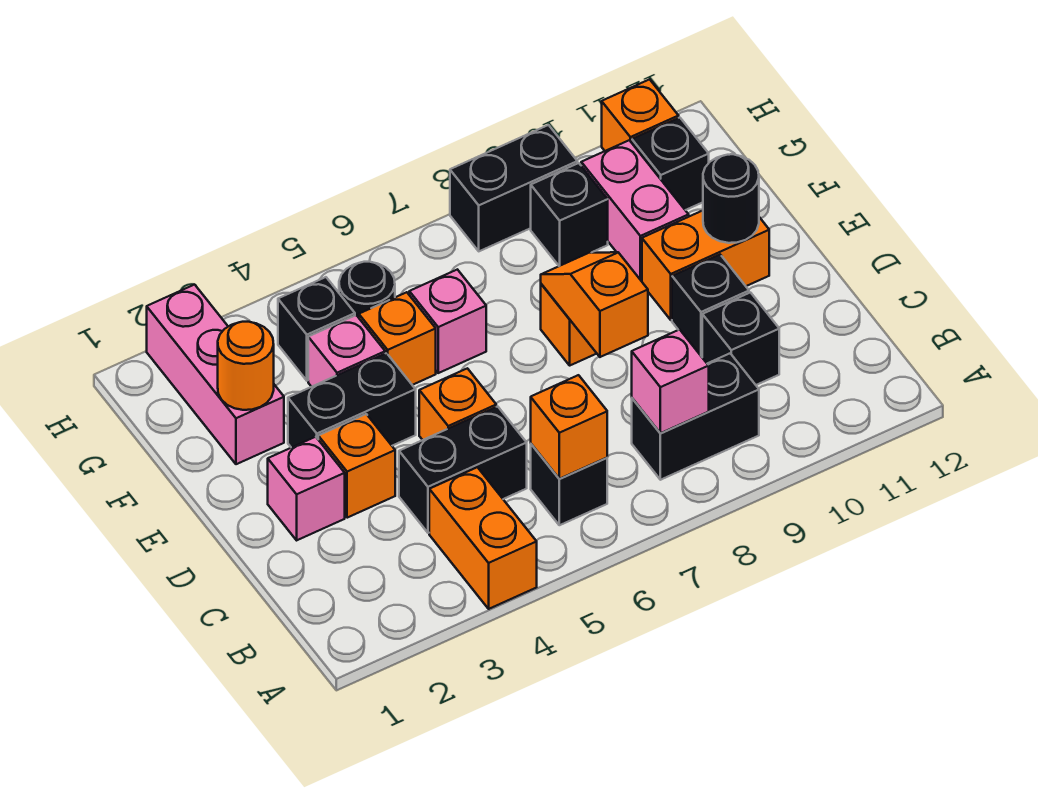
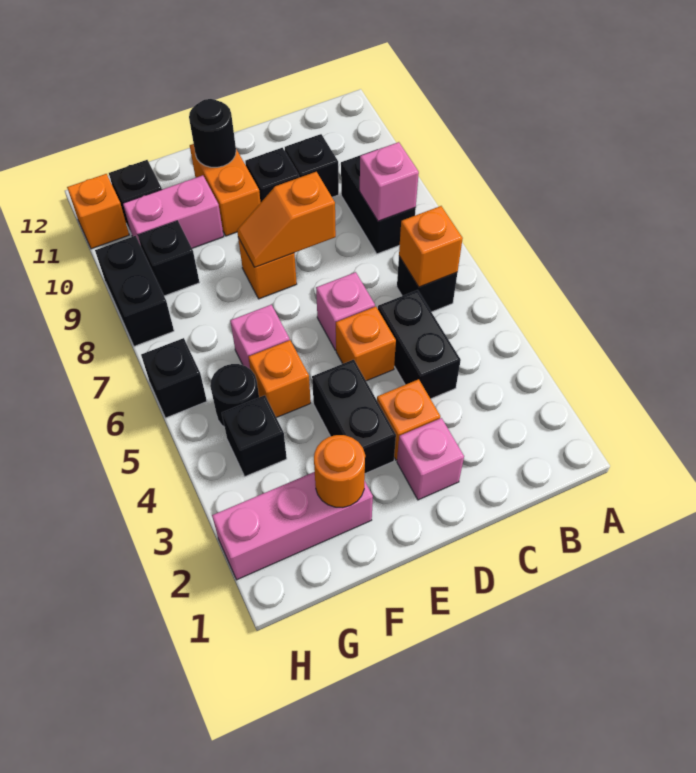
orange brick A4:B4 level 1 -> none
pink brick F4 level 1 -> pink brick D6 level 1
none -> black brick H6 level 1

